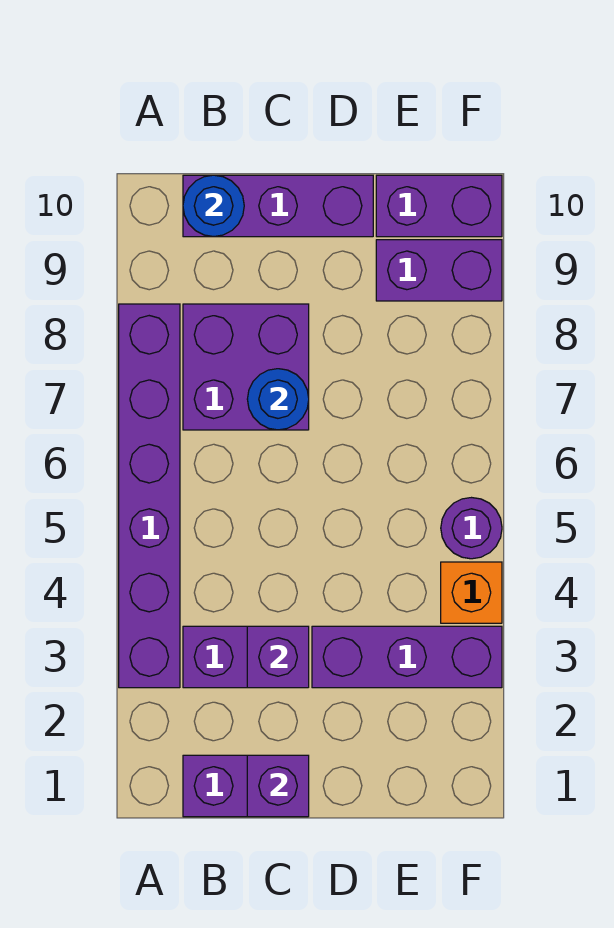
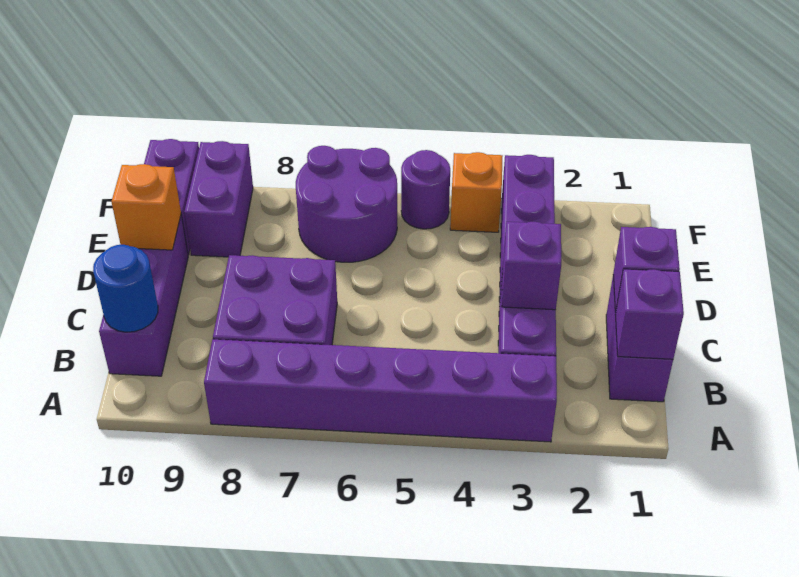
none -> purple brick B1 level 2
blue round brick C7 level 2 -> none
none -> orange brick D10 level 2
none -> purple round brick E6:F7 level 1

